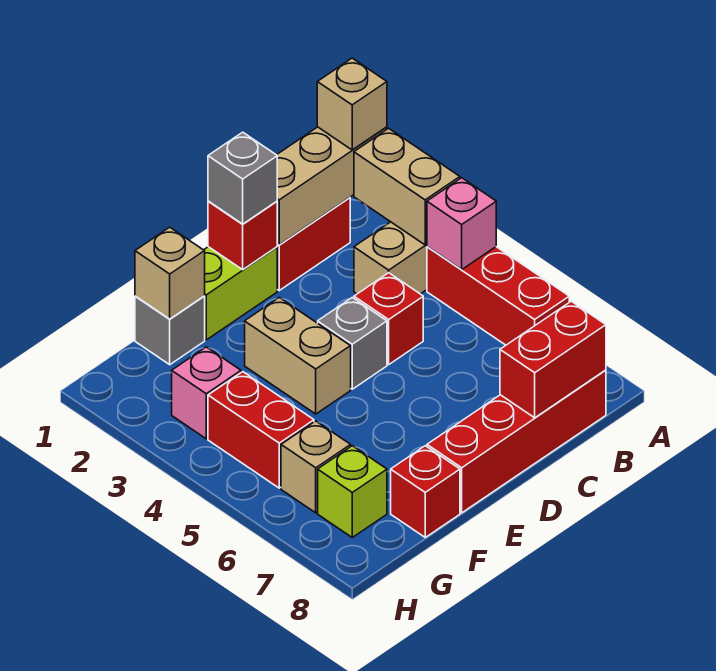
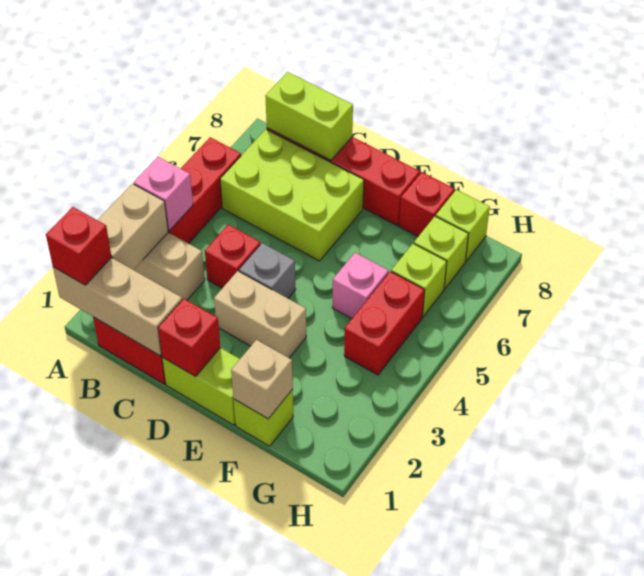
tan brick A1 level 3 -> red brick A1 level 3
none -> lime brick B6:D7 level 1
red brick B8:C8 level 2 -> lime brick B8:C8 level 2
grey brick D1 level 3 -> none
tan brick E3:E4 level 1 -> tan brick D3:E3 level 1
grey brick F1 level 1 -> lime brick F1 level 1
pink brick G3 level 1 -> pink brick F5 level 1
tan brick G6 level 1 -> lime brick G6 level 1
none -> lime brick G8 level 1

